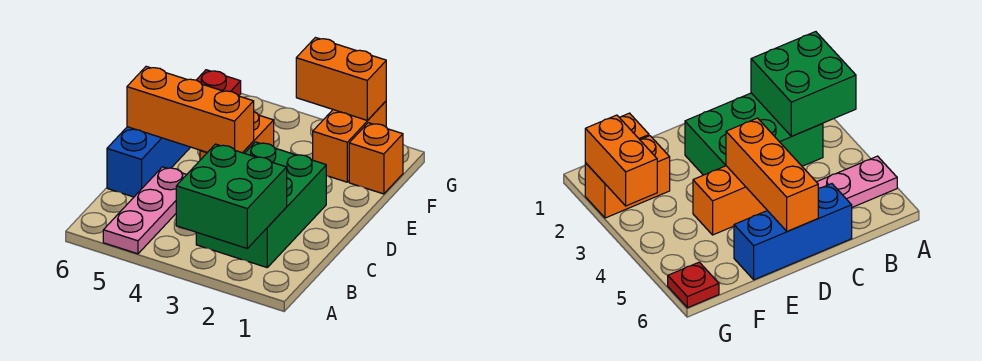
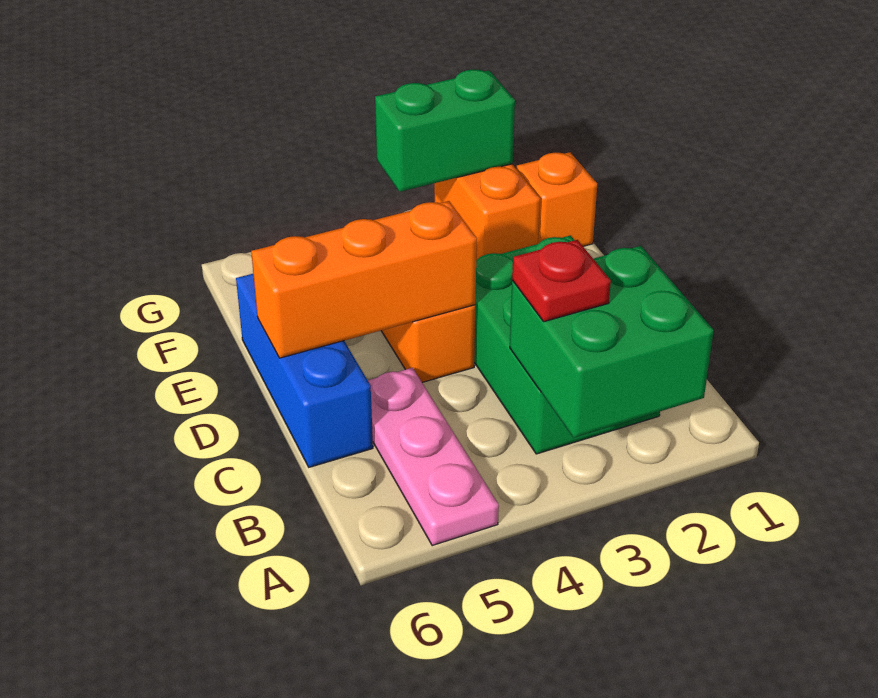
orange brick G2:G3 level 2 -> green brick G2:G3 level 2
red plate G6 level 1 -> red plate B3 level 3

